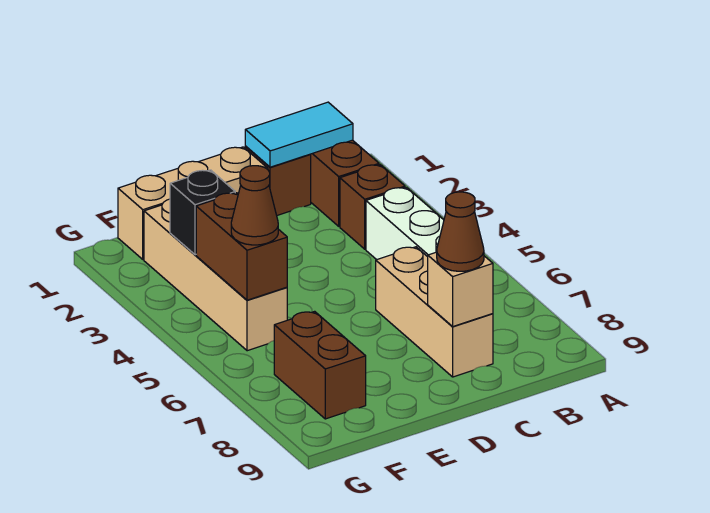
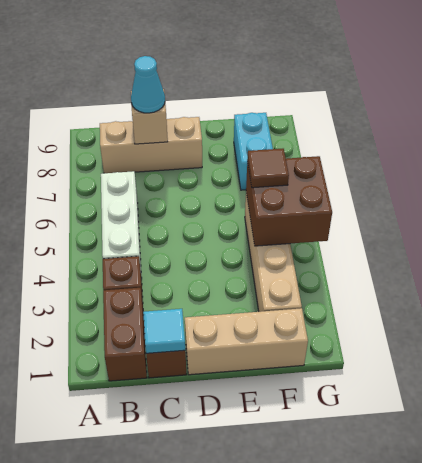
cyan tile B1:C1 level 2 -> cyan tile C1 level 2
tan brick C6:C8 level 1 -> tan brick B8:D8 level 1
brown cone C8 level 3 -> cyan cone C8 level 3
black brick F3 level 2 -> none
brown brick F4:F5 level 2 -> brown brick F4:G5 level 2
brown cone F5 level 3 -> brown tile F5 level 3
brown brick F7:F8 level 1 -> cyan brick F7:F8 level 1

